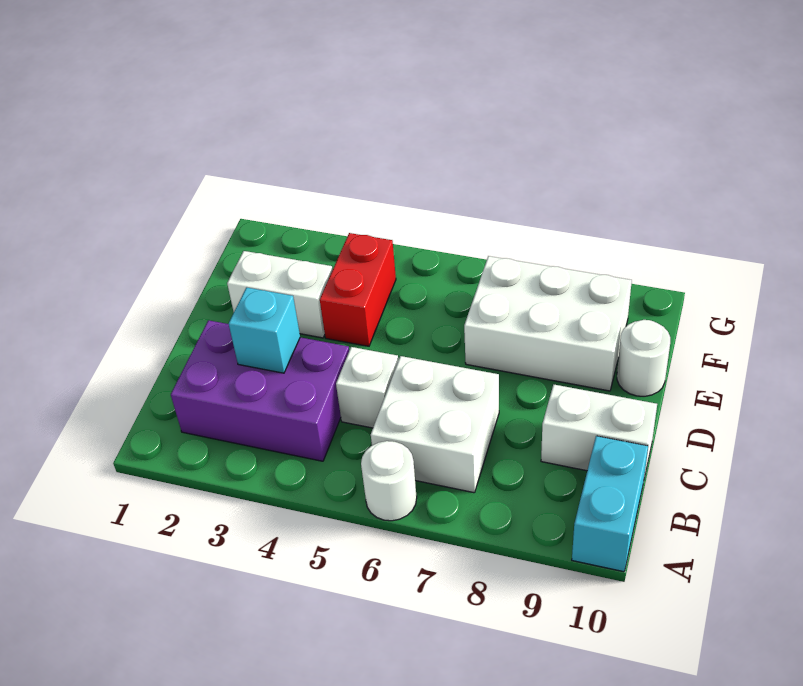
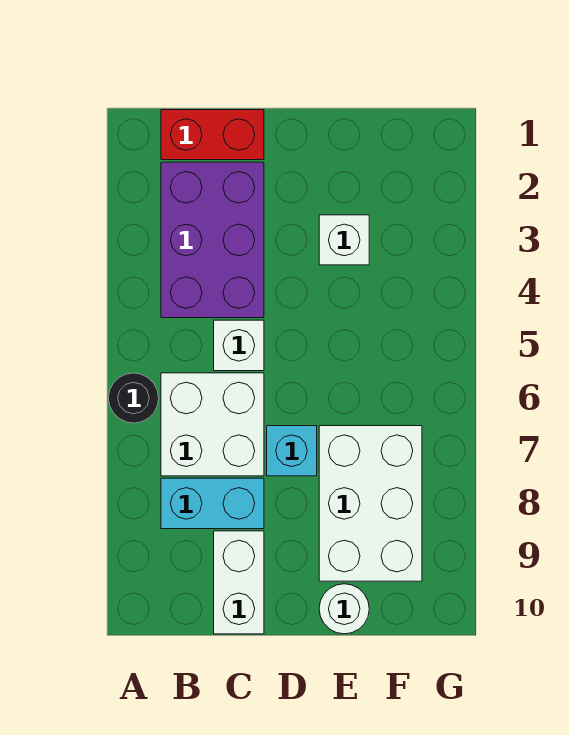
white round brick A6 level 1 -> black round brick A6 level 1
cyan brick A10:B10 level 1 -> cyan brick B8:C8 level 1
cyan brick C3 level 2 -> cyan brick D7 level 1
white brick E2:E3 level 1 -> white brick E3 level 1
red brick E4:F4 level 1 -> red brick B1:C1 level 1

